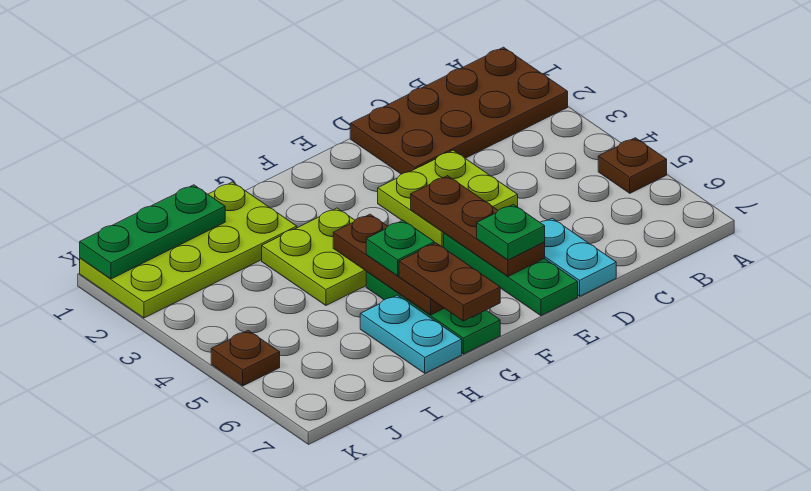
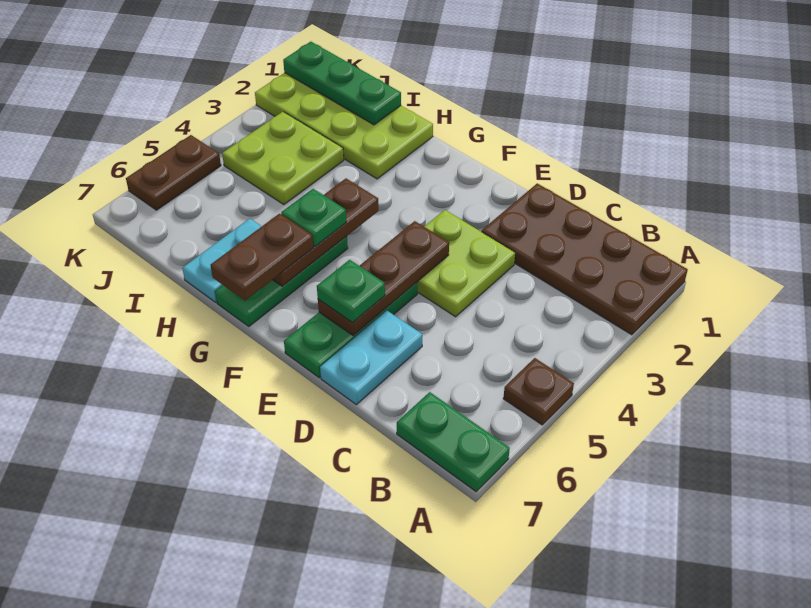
none -> green plate A7:B7 level 1
lime plate G3:H4 level 1 -> lime plate I3:J4 level 1
brown plate K5 level 1 -> brown plate K5:K6 level 1

